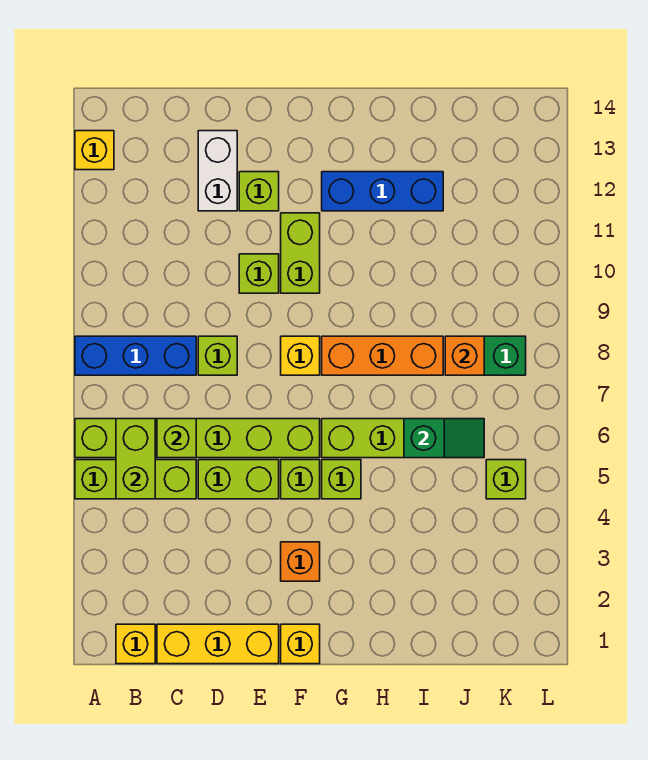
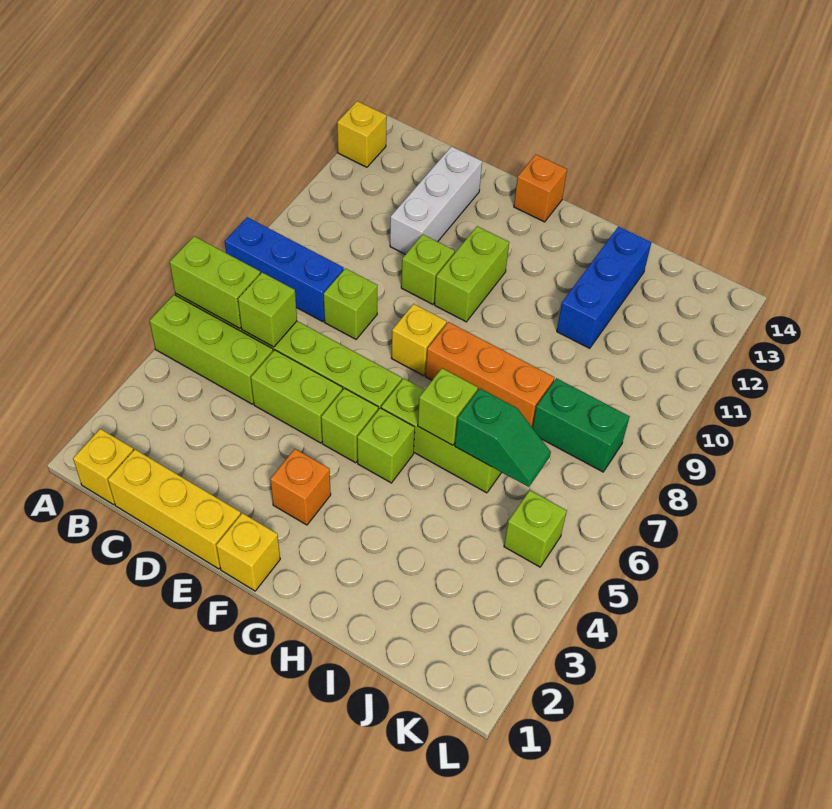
lime brick B5:B6 level 2 -> lime brick A6:B6 level 2
white brick D12:D13 level 1 -> white brick D11:D13 level 1
lime brick E12 level 1 -> lime brick H6 level 2
blue brick G12:I12 level 1 -> blue brick I11:I13 level 1
orange brick J8 level 2 -> orange brick F14 level 1

